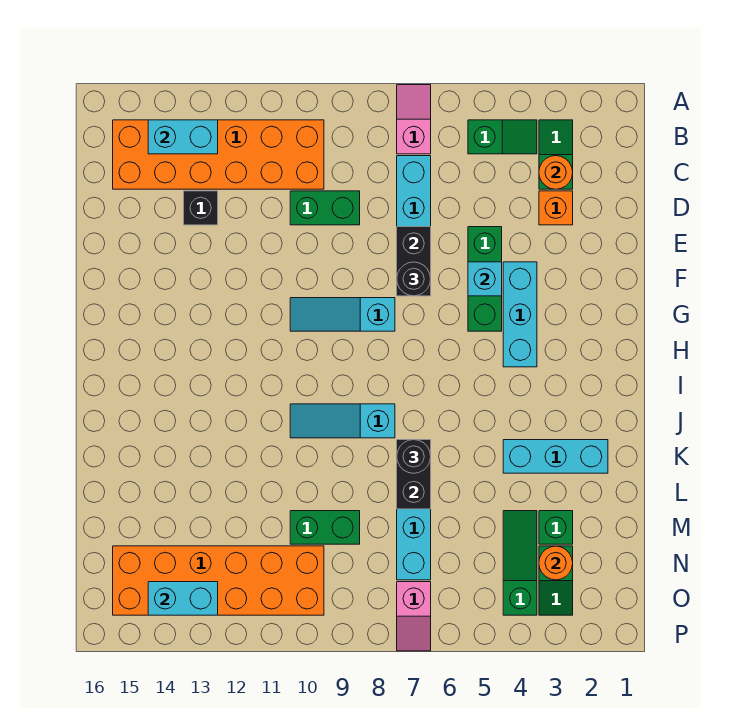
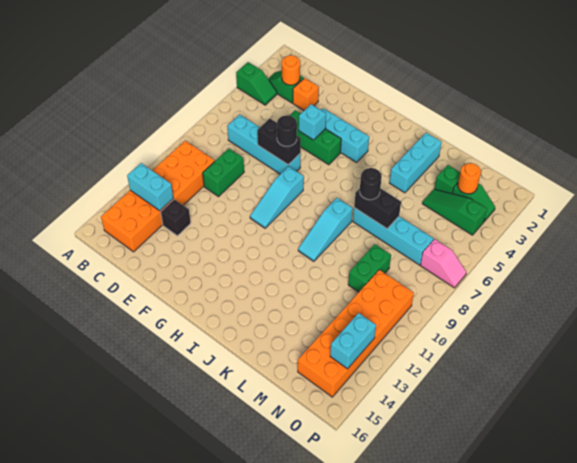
pink slope A7:B7 level 1 top B -> none
green slope B4:B5 level 1 top 5 -> green slope A4:B4 level 1 top A
cyan brick B13:B14 level 2 -> cyan brick B13:C13 level 2

